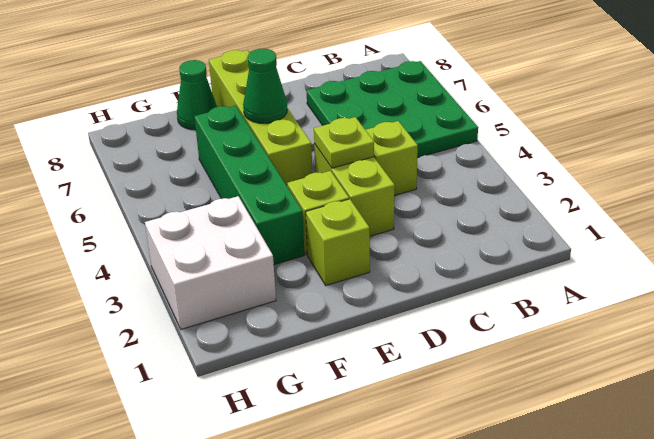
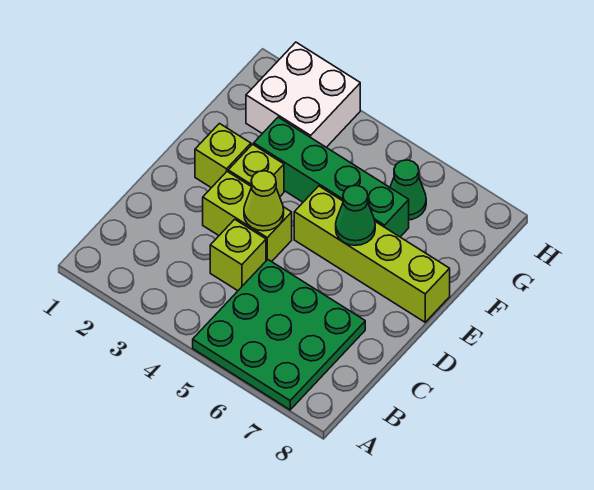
lime plate D4 level 2 -> lime cone D4 level 2
green cone F8 level 1 -> green cone G6 level 1

